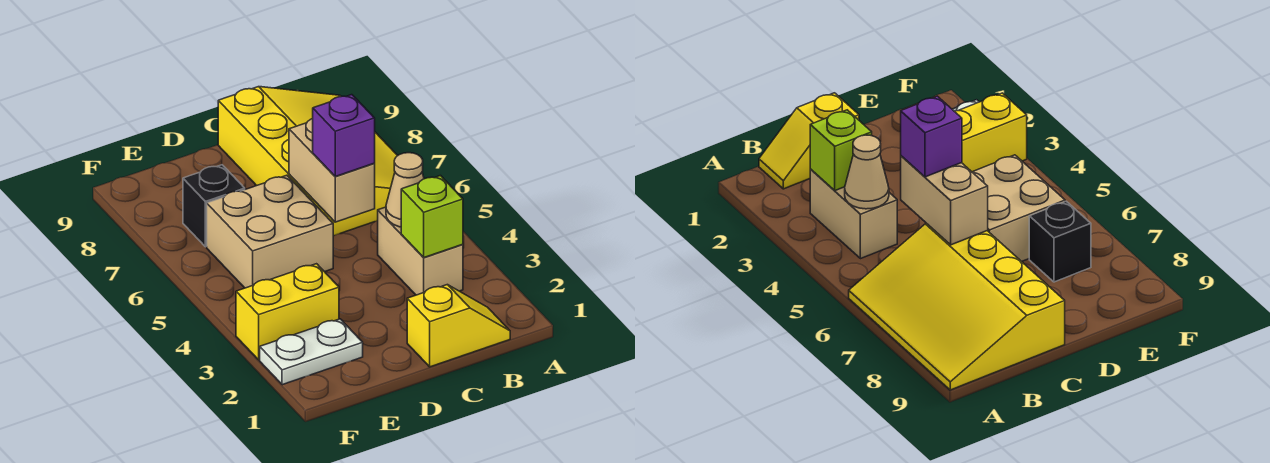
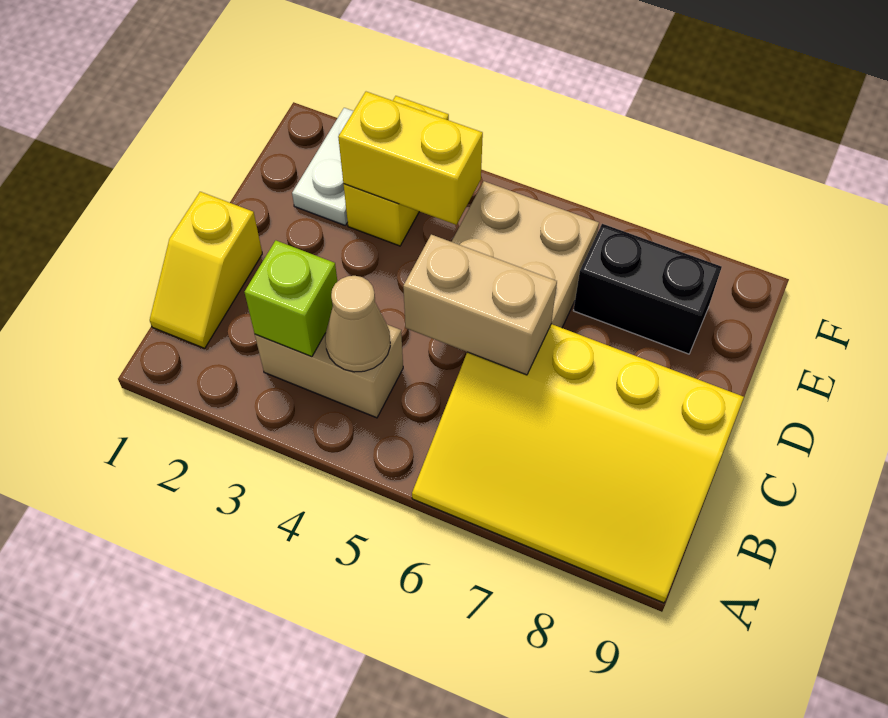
purple brick C5 level 3 -> none
none -> yellow brick E3:E4 level 2
black brick E7 level 1 -> black brick E7:E8 level 1

